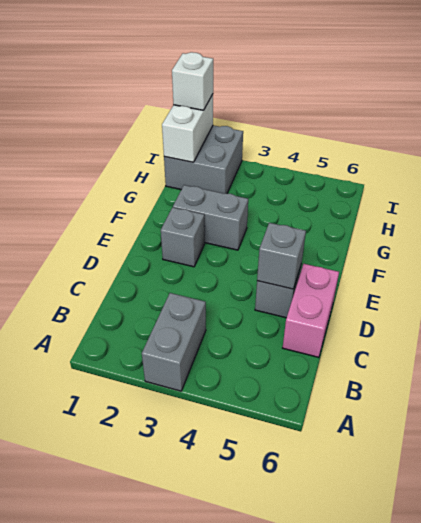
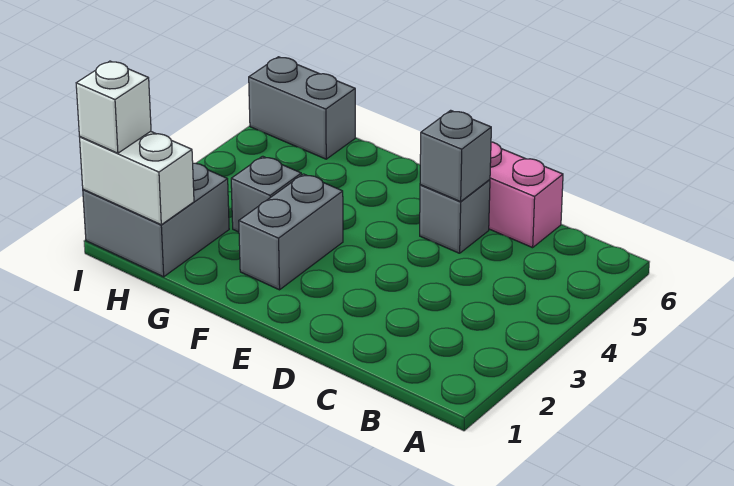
grey brick A3:B3 level 1 -> grey brick H6:I6 level 1
grey brick E2 level 1 -> grey brick G3 level 1

